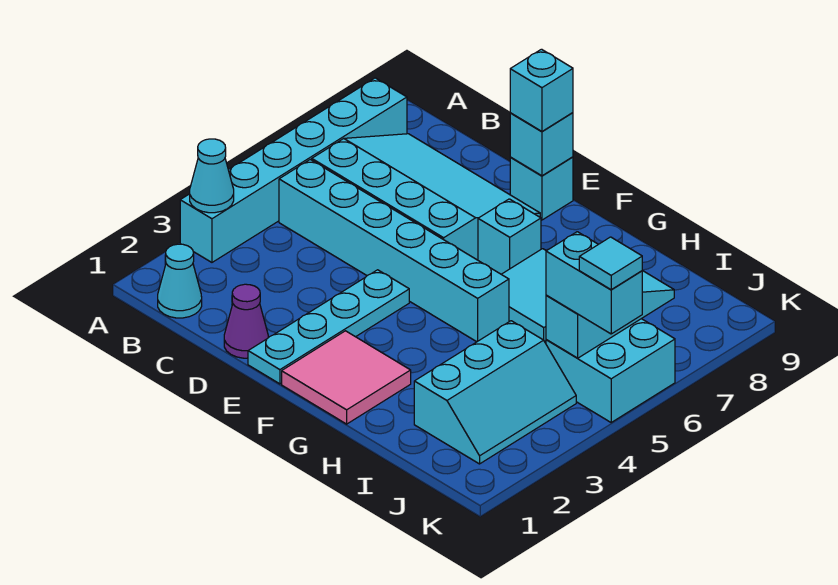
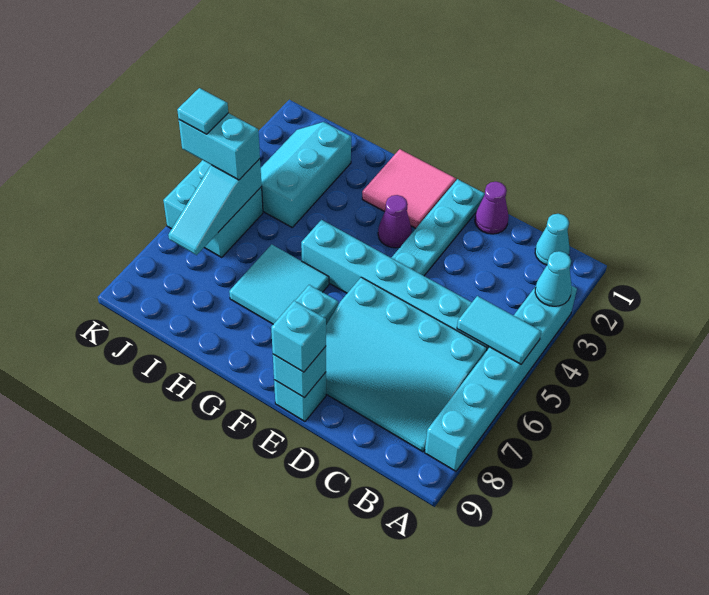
none -> cyan tile A5:B5 level 2
none -> purple cone F3 level 1

